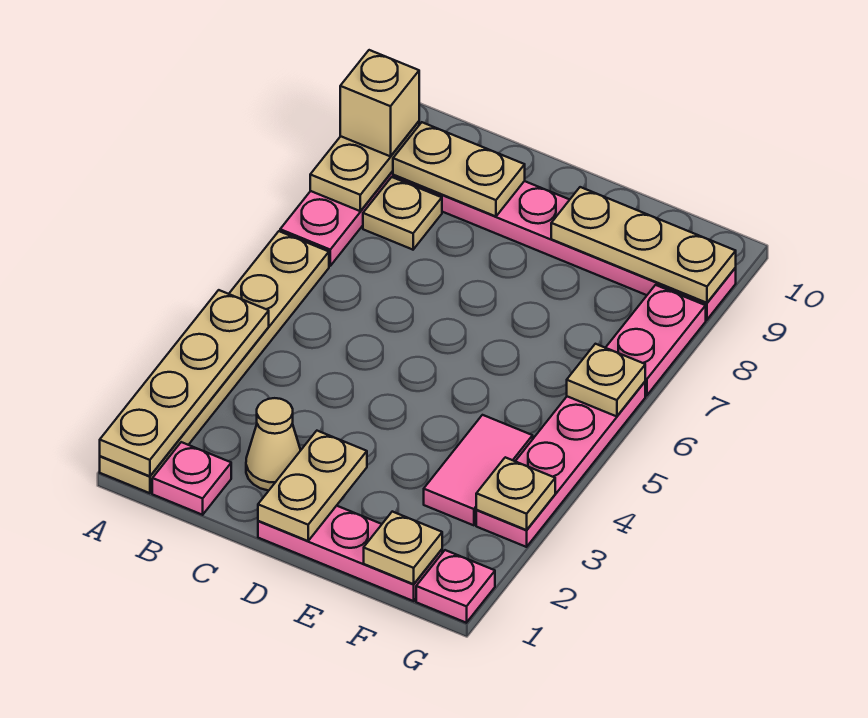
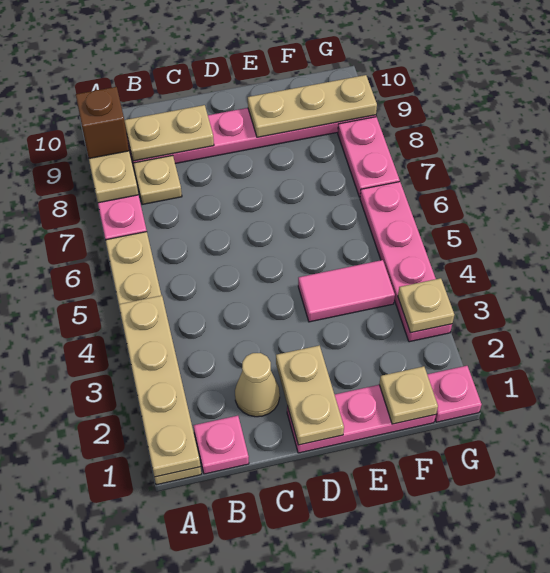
tan brick A9 level 3 -> brown brick A9 level 3
pink tile F3:F4 level 1 -> pink tile E4:F4 level 1
tan plate G6 level 2 -> none

